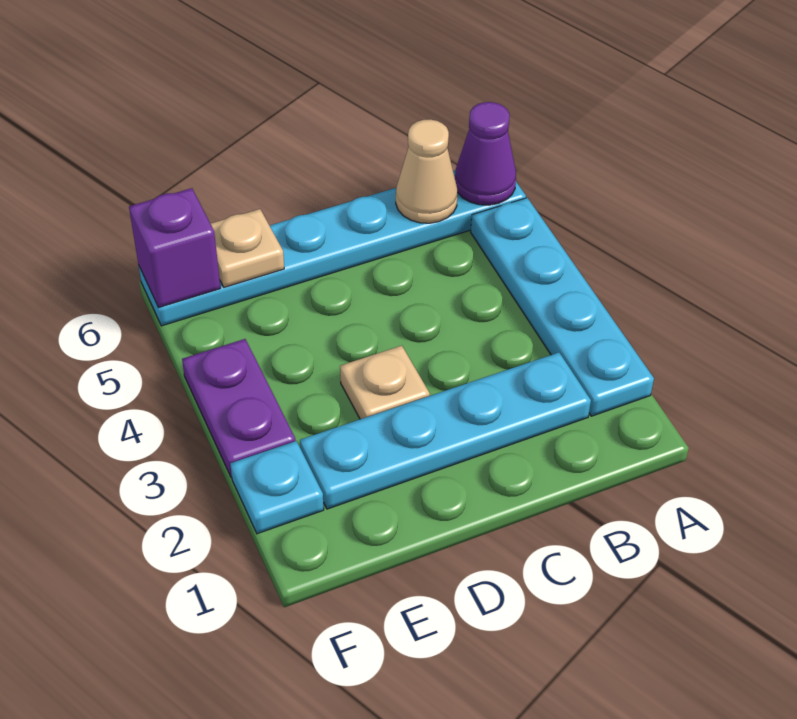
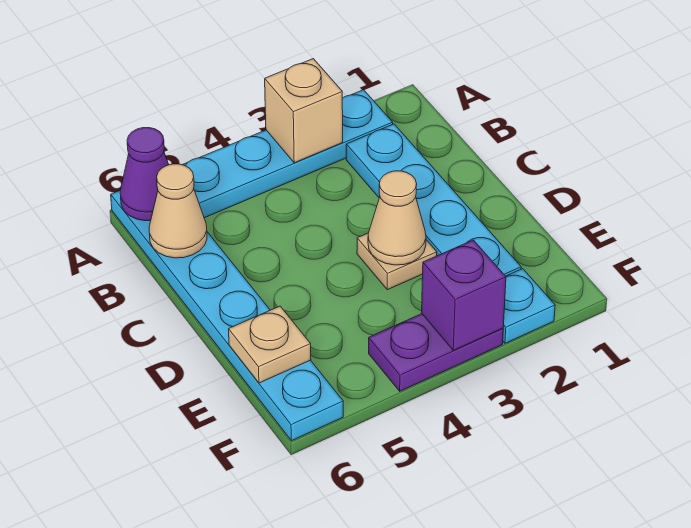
none -> tan brick A3 level 2
none -> tan cone D3 level 2
purple brick F6 level 2 -> purple brick F3 level 2

